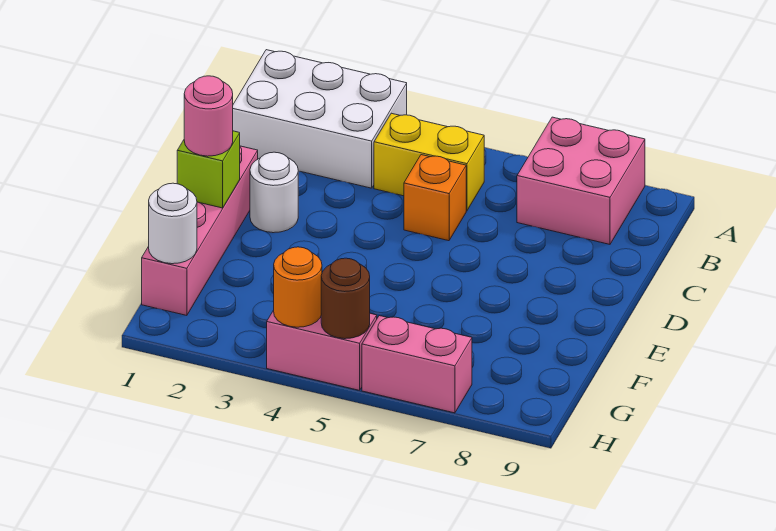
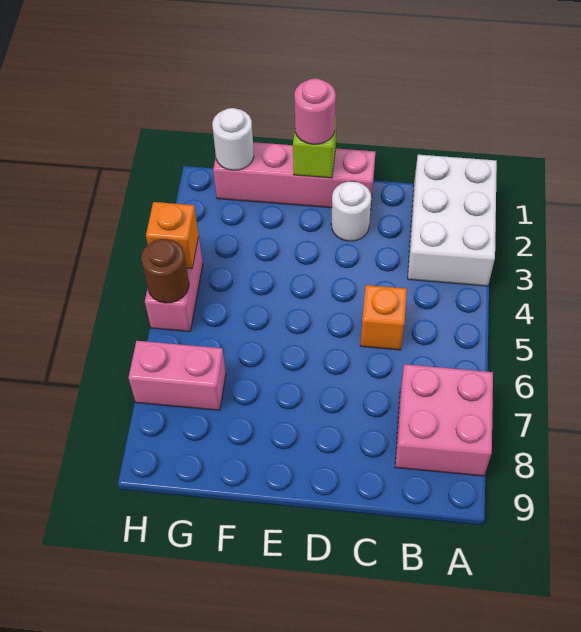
yellow brick B4:B5 level 1 -> none
orange round brick H4 level 2 -> orange brick H4 level 2
pink brick H6:H7 level 1 -> pink brick G7:H7 level 1

